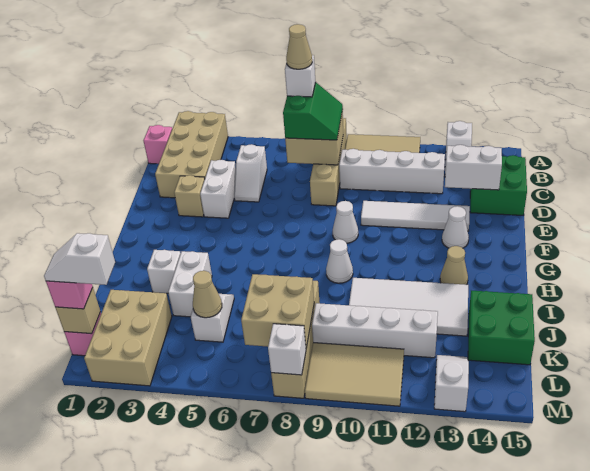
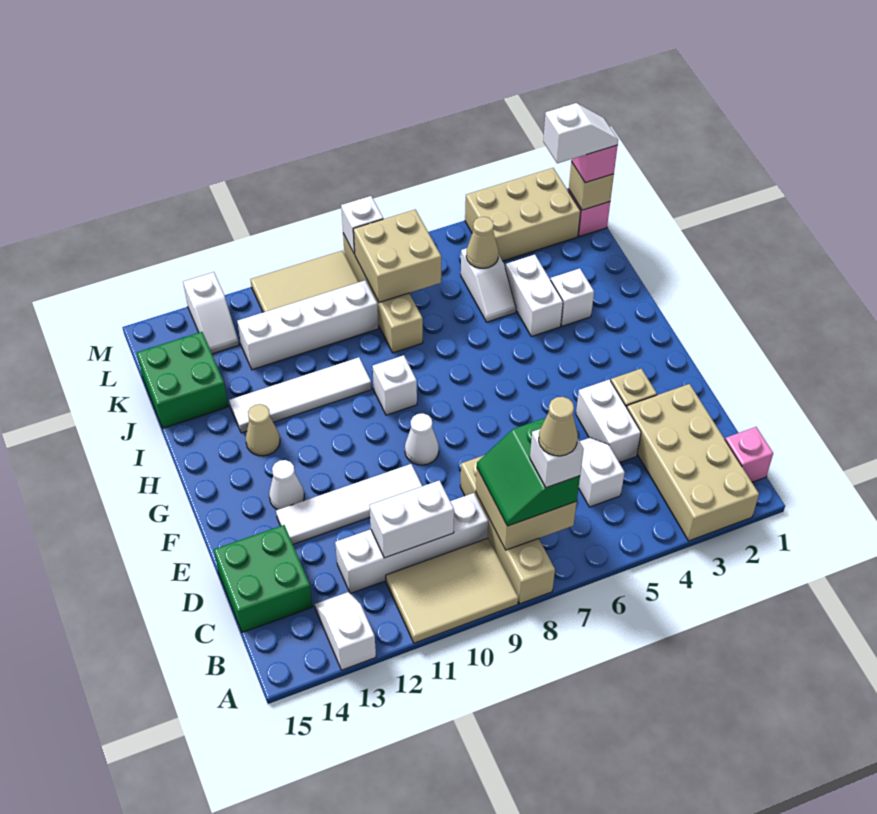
white brick D13:D14 level 2 -> white brick C10:C11 level 2
white cone H9 level 1 -> white brick H9 level 1
white tile I10:J13 level 1 -> white tile I10:I13 level 1
tan brick K2:M3 level 1 -> tan brick L2:M4 level 1

